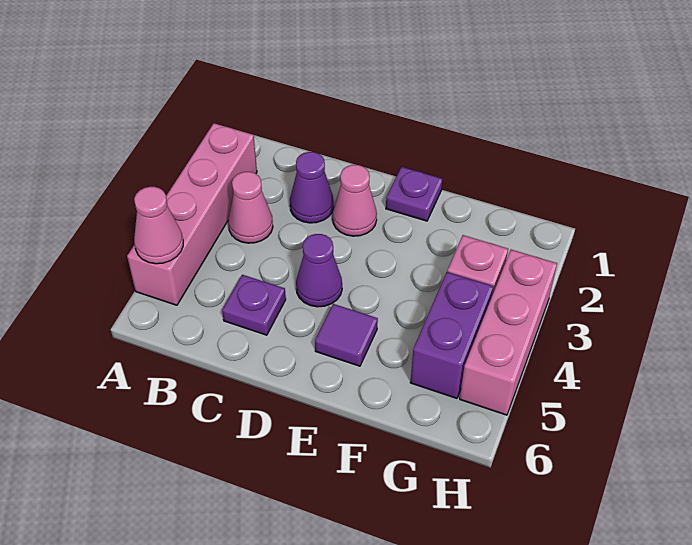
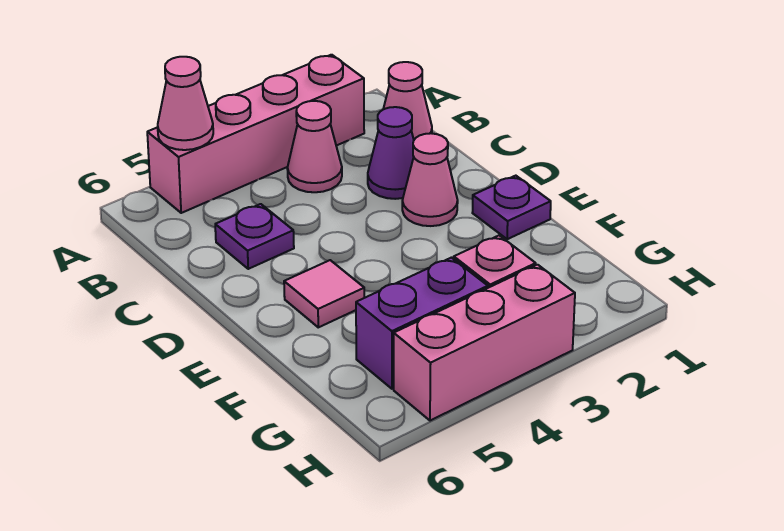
none -> pink cone B1 level 1
purple cone D4 level 1 -> none
purple tile E5 level 1 -> pink tile E5 level 1

